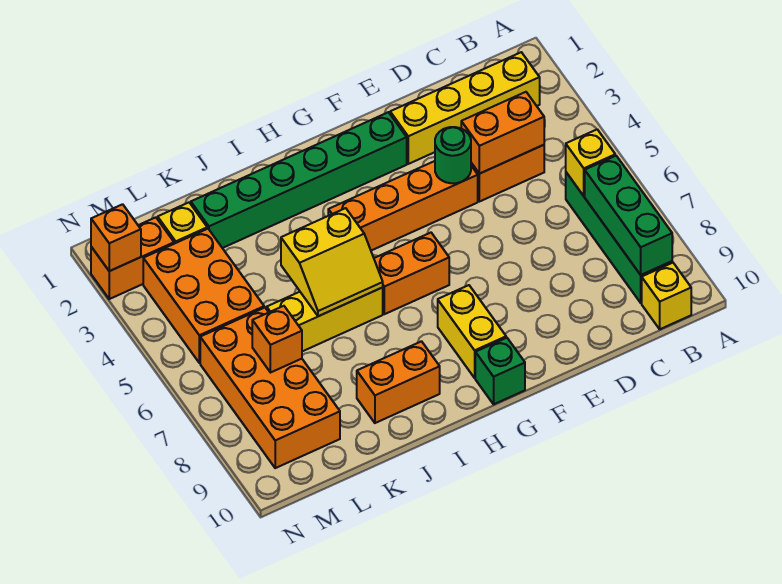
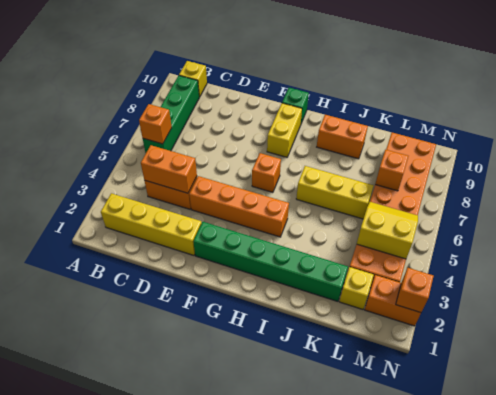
yellow brick B6 level 2 -> orange brick B6 level 2
green brick B7:B9 level 2 -> none
green round brick E4 level 2 -> none
orange brick G6:H6 level 1 -> orange brick G6 level 1
yellow slope I5:J6 level 2 top 5 -> yellow slope L4:M5 level 2 top 4

